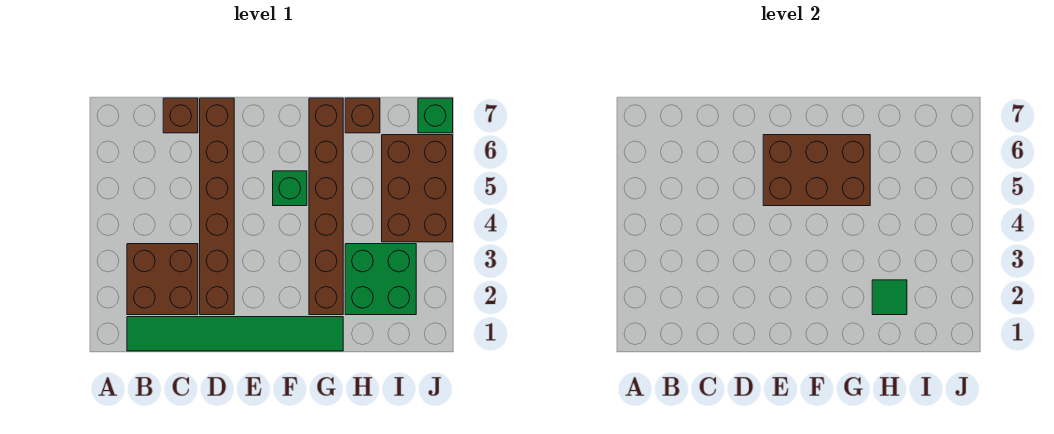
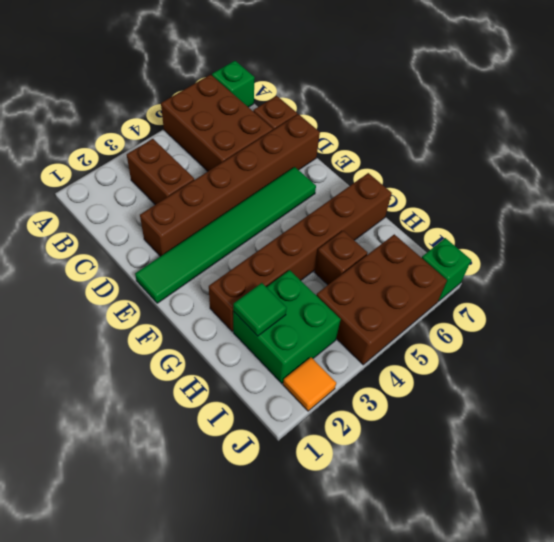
green tile B1:G1 level 1 -> green tile E1:E6 level 1
brown brick B2:C3 level 1 -> brown brick B3:C3 level 1
brown brick E5:G6 level 2 -> brown brick A5:C6 level 1
green brick F5 level 1 -> green brick A7 level 1
brown brick H7 level 1 -> brown brick H5 level 1
none -> orange tile J2 level 1

